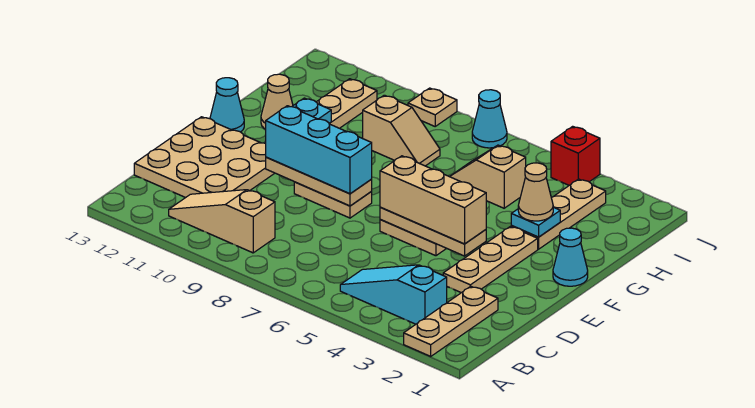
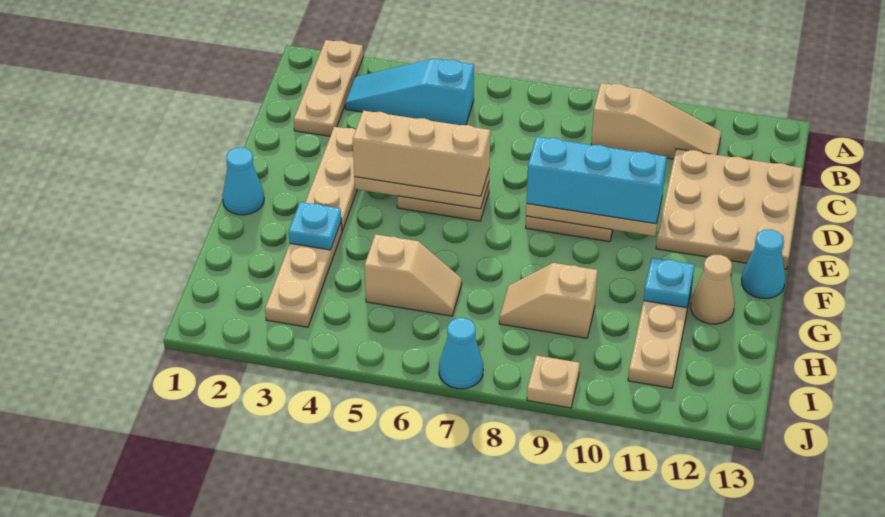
cyan slope B3:B5 level 1 top 3 -> cyan slope B3:B5 level 1 top 5
tan cone G3 level 3 -> none
red brick J4 level 1 -> none

